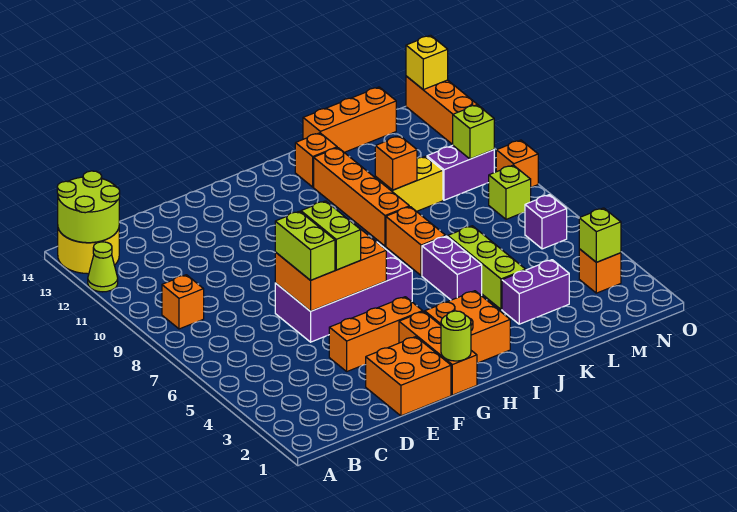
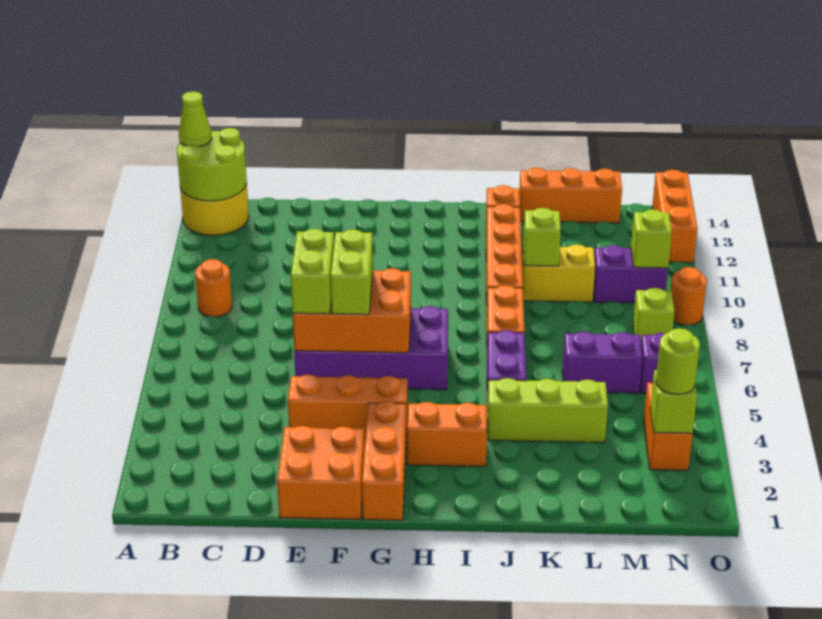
lime cone A12 level 1 -> lime cone A14 level 3
orange brick B9 level 1 -> orange round brick B9 level 1
lime round brick G1 level 2 -> lime round brick N3 level 3
orange brick H2:I3 level 1 -> orange brick H3:I3 level 1
purple brick K3:L3 level 1 -> purple brick L6:M6 level 1
lime brick K4:K6 level 1 -> lime brick J4:L4 level 1
orange brick K10 level 2 -> lime brick K10 level 2
orange brick N3 level 1 -> orange brick N3:N4 level 1
orange brick O9 level 1 -> orange round brick O9 level 1
yellow brick O14 level 2 -> none

